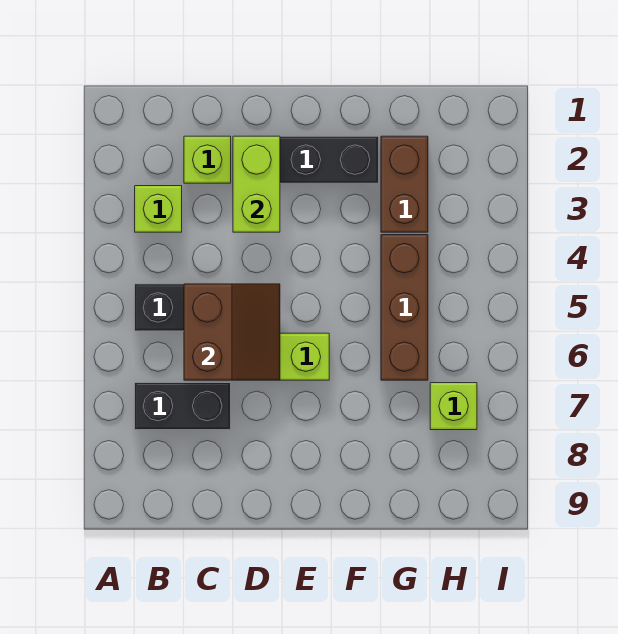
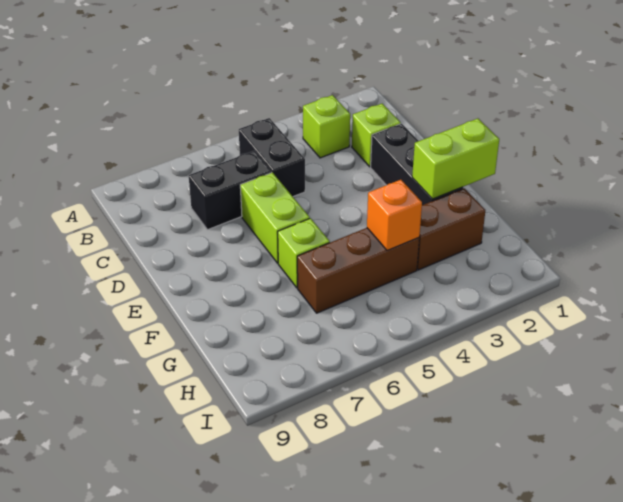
black brick B7:C7 level 1 -> black brick C6:C7 level 1
brown slope C5:D6 level 2 top C -> none
lime brick D2:D3 level 2 -> lime brick F1:F2 level 2
none -> orange brick G4 level 2
lime brick H7 level 1 -> lime brick F6 level 1

